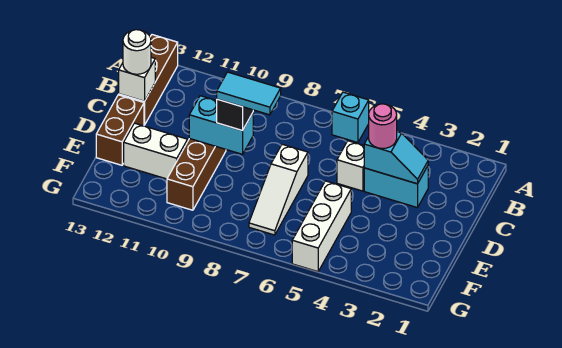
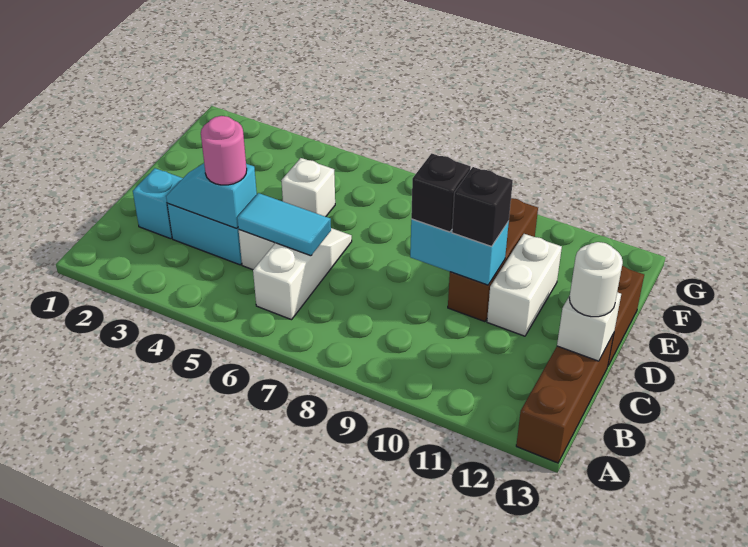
cyan brick A6 level 1 -> cyan brick C2 level 1
white slope D7:F7 level 1 top D -> white slope B6:D6 level 1 top B
cyan tile D8:D9 level 4 -> cyan tile C5:C6 level 2
none -> black brick D10 level 3
white brick E5:G5 level 1 -> white brick E5 level 1
white brick E11:E12 level 1 -> white brick D11:E11 level 1

